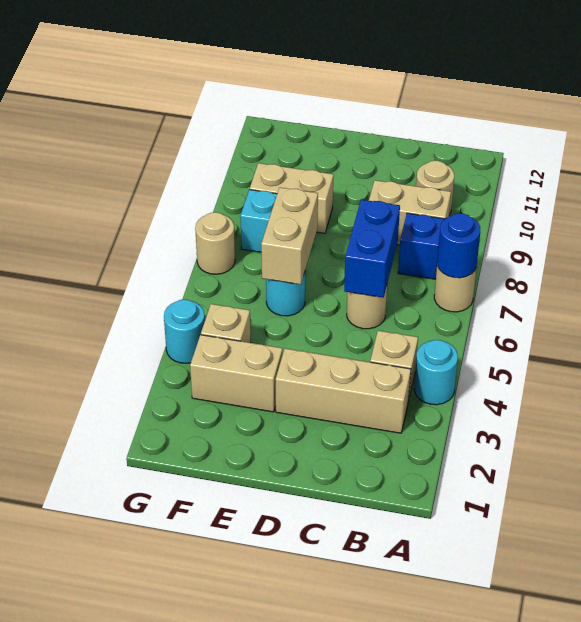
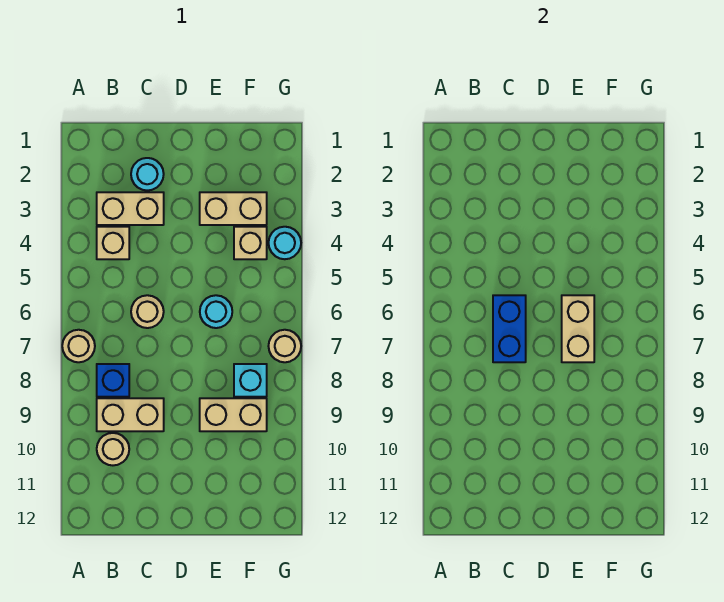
cyan round brick A4 level 1 -> cyan round brick C2 level 1
blue round brick A7 level 2 -> none
tan brick B3:D3 level 1 -> tan brick B3:C3 level 1

